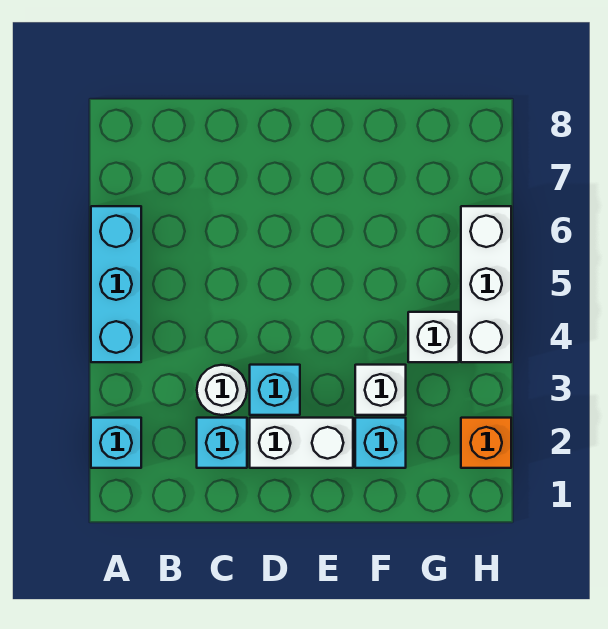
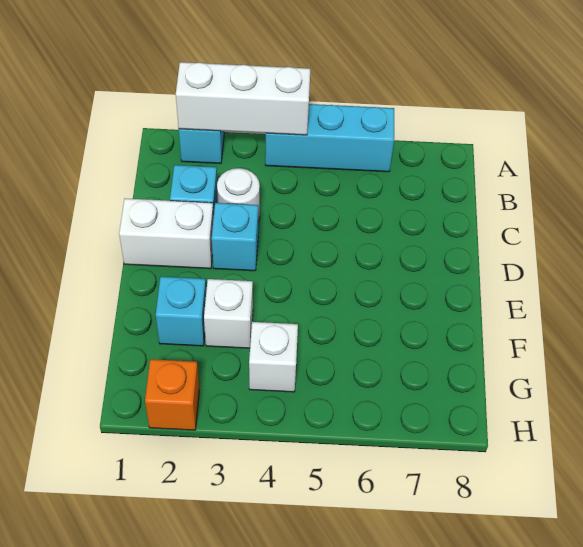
white brick D2:E2 level 1 -> white brick D1:D2 level 1
white brick H4:H6 level 1 -> white brick A2:A4 level 2

